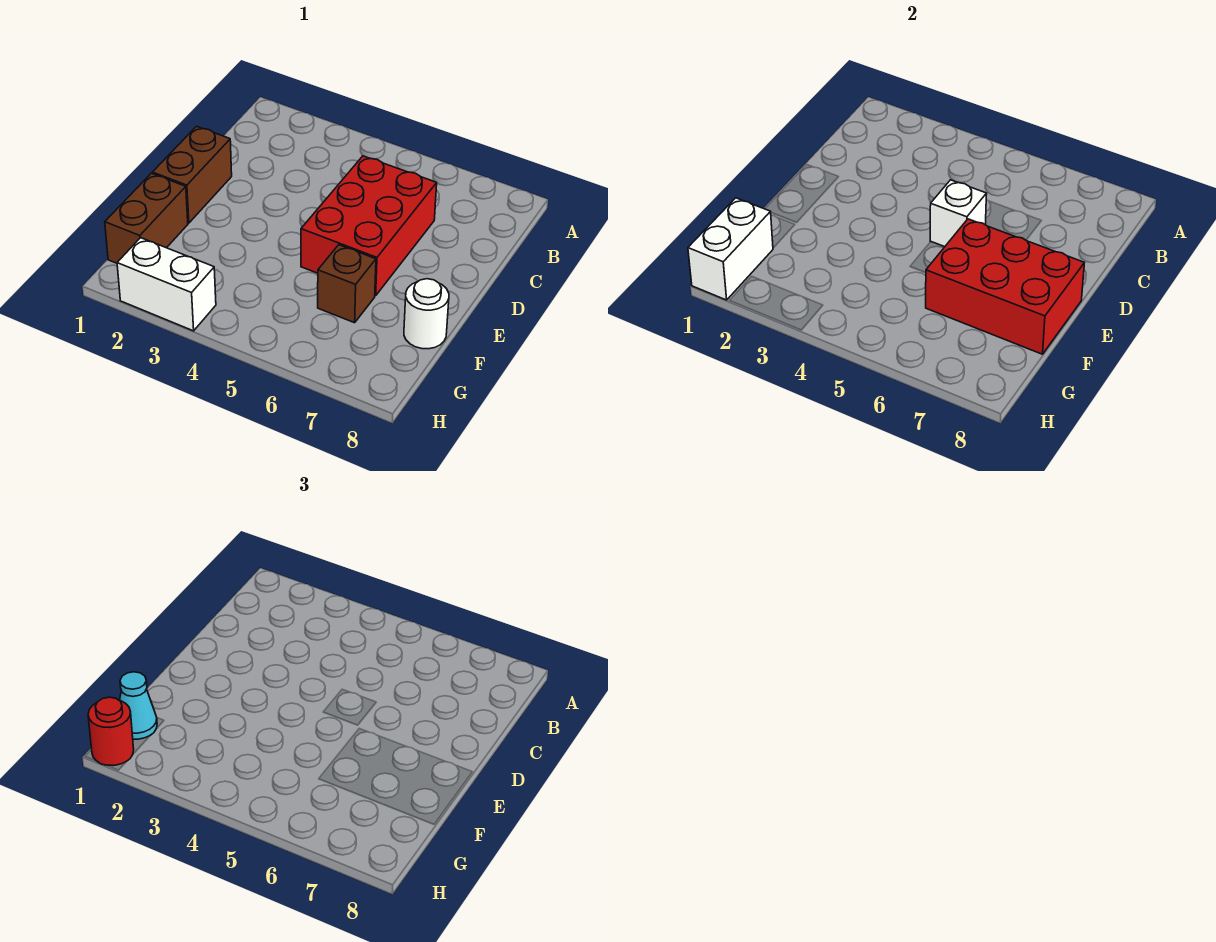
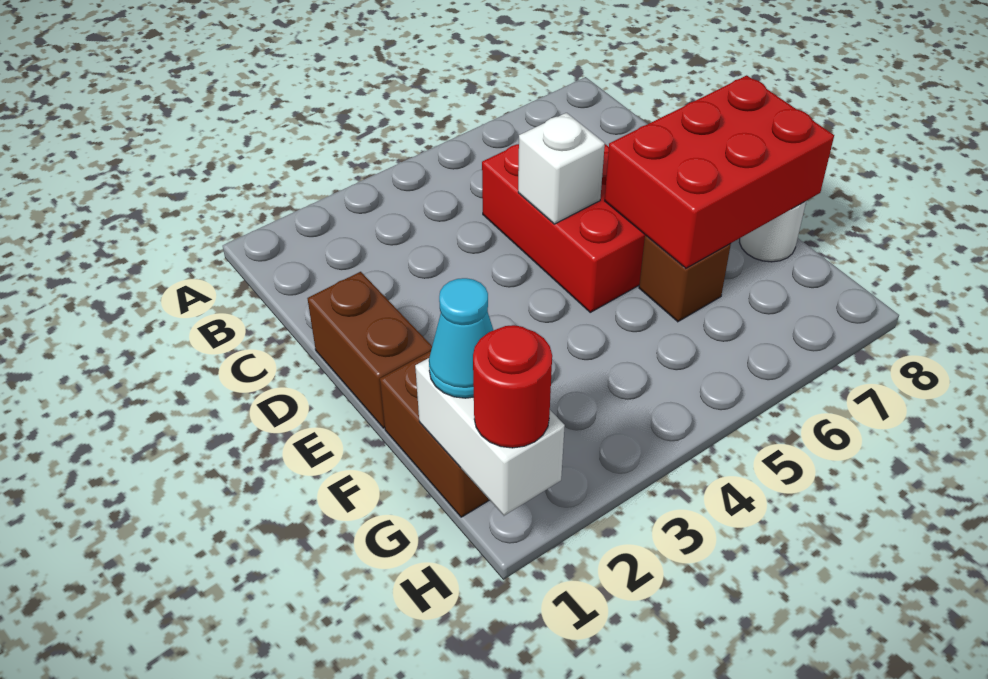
white brick H2:H3 level 1 -> none

